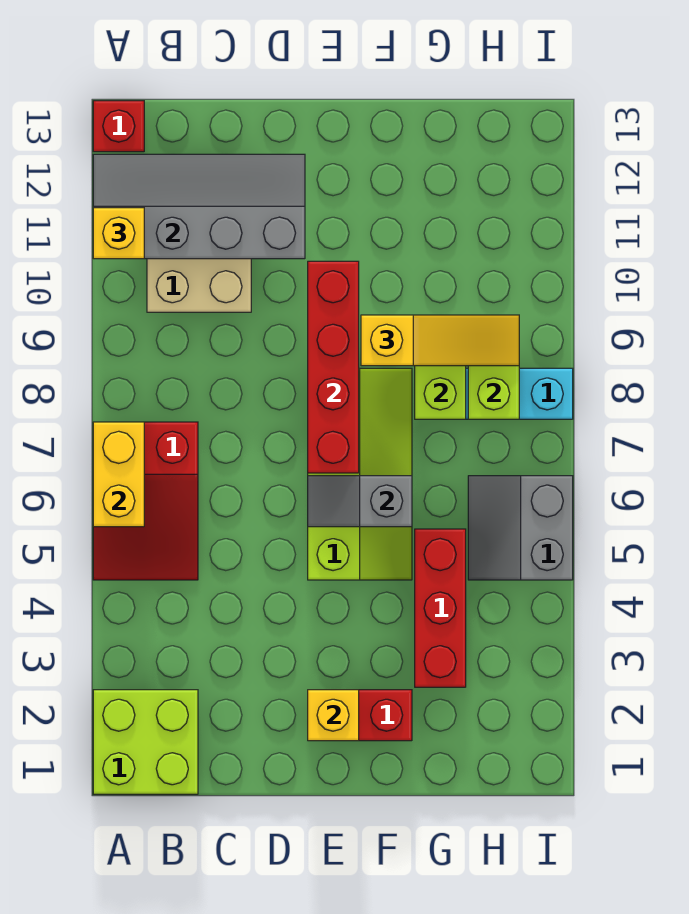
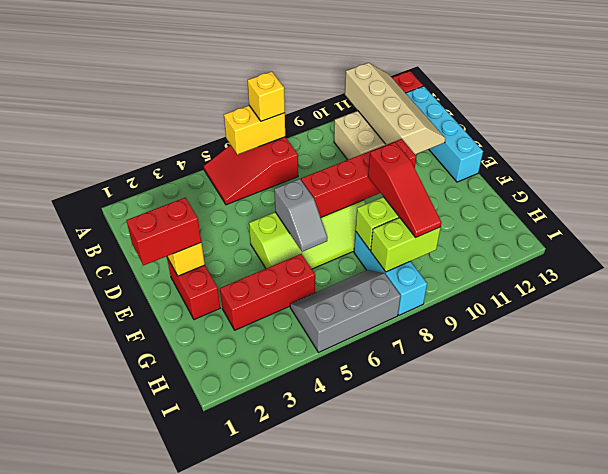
lime brick A1:B2 level 1 -> none
grey slope A11:D12 level 2 top 11 -> tan slope A11:D12 level 2 top 11
yellow brick A11 level 3 -> yellow brick A7 level 3
none -> cyan brick B13:E13 level 1
none -> red brick E1:E2 level 3
grey slope E6:F6 level 2 top F -> grey slope E6:F6 level 2 top E
yellow slope F9:H9 level 3 top F -> red slope F9:H9 level 3 top F
grey slope H5:I6 level 1 top I -> grey slope H5:I7 level 1 top I

